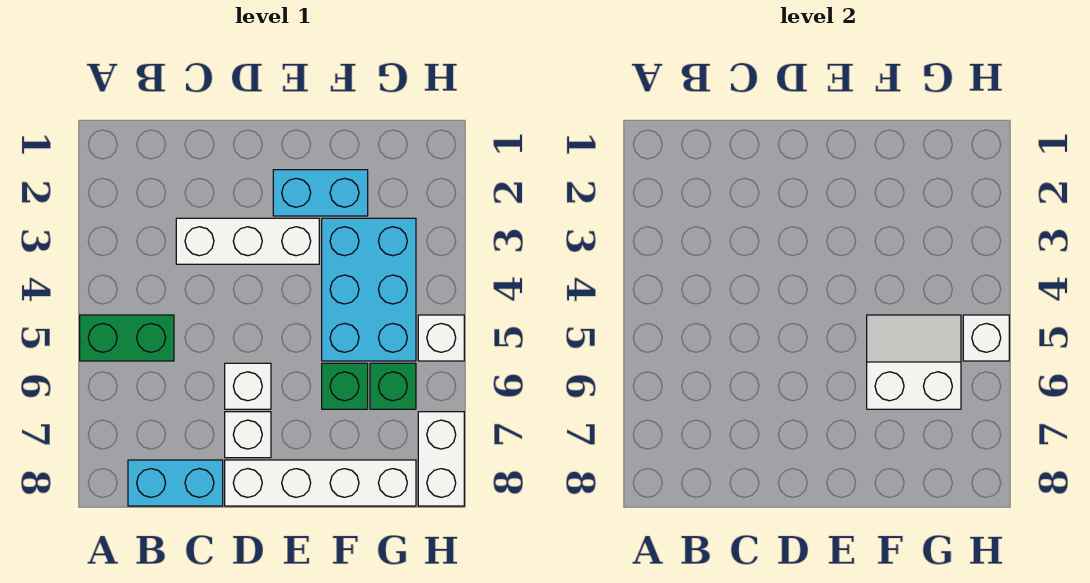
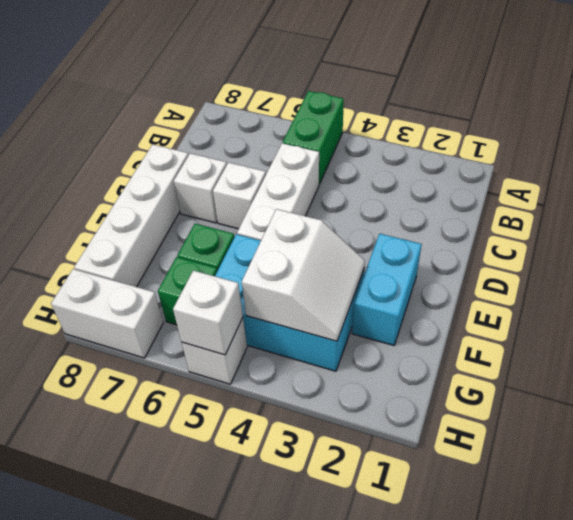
cyan brick B8:C8 level 1 -> none
white brick C3:E3 level 1 -> white brick C5:E5 level 1
white slope F5:G6 level 2 top 6 -> white slope F3:G4 level 2 top 4

